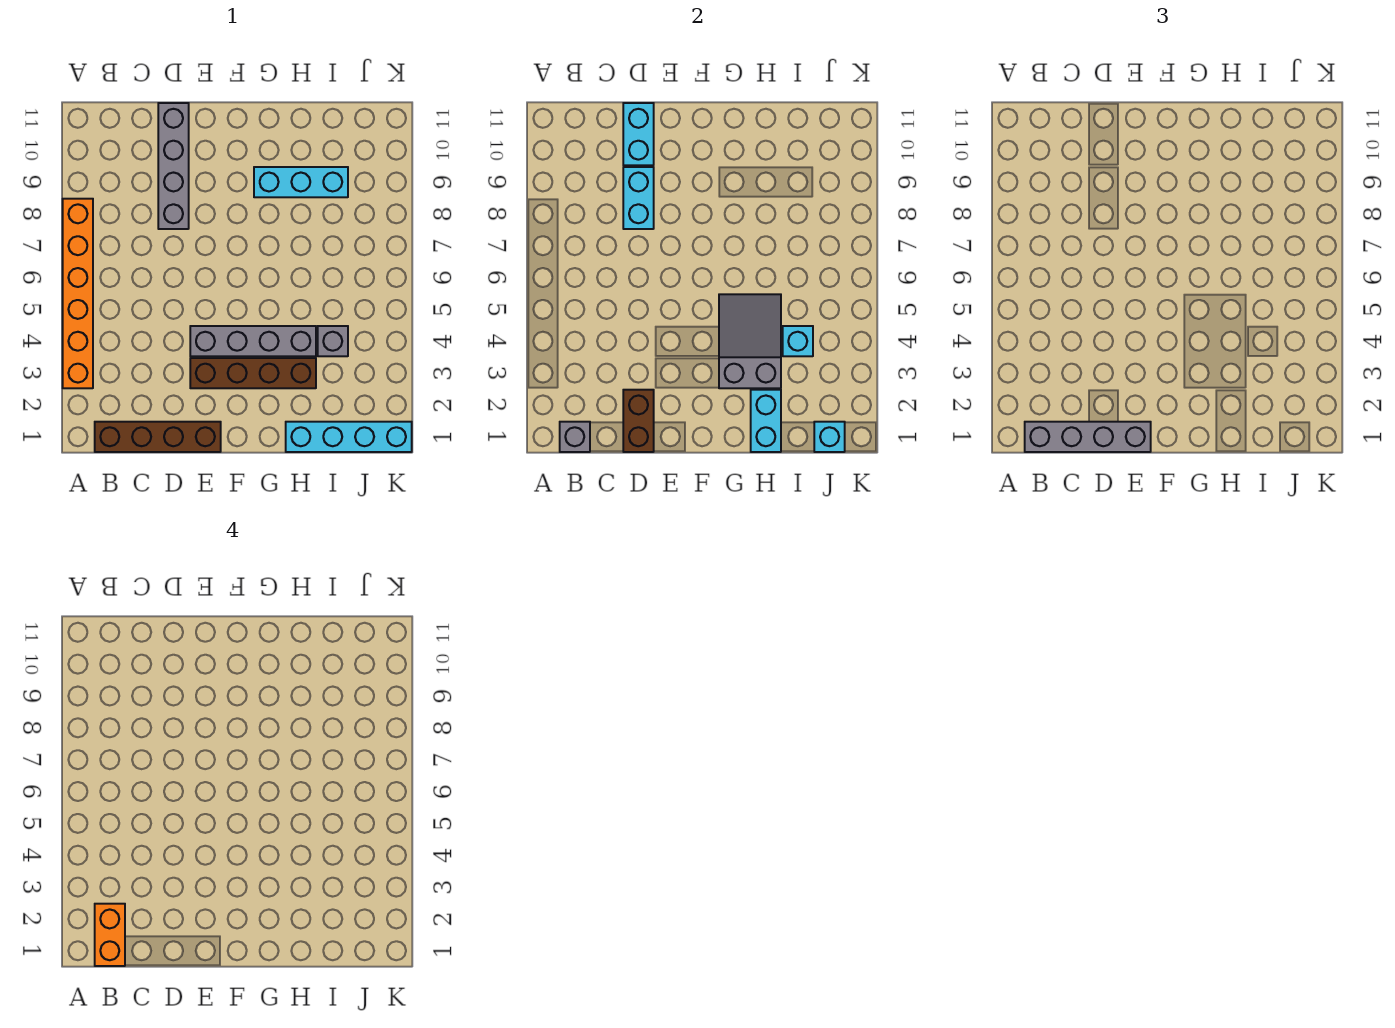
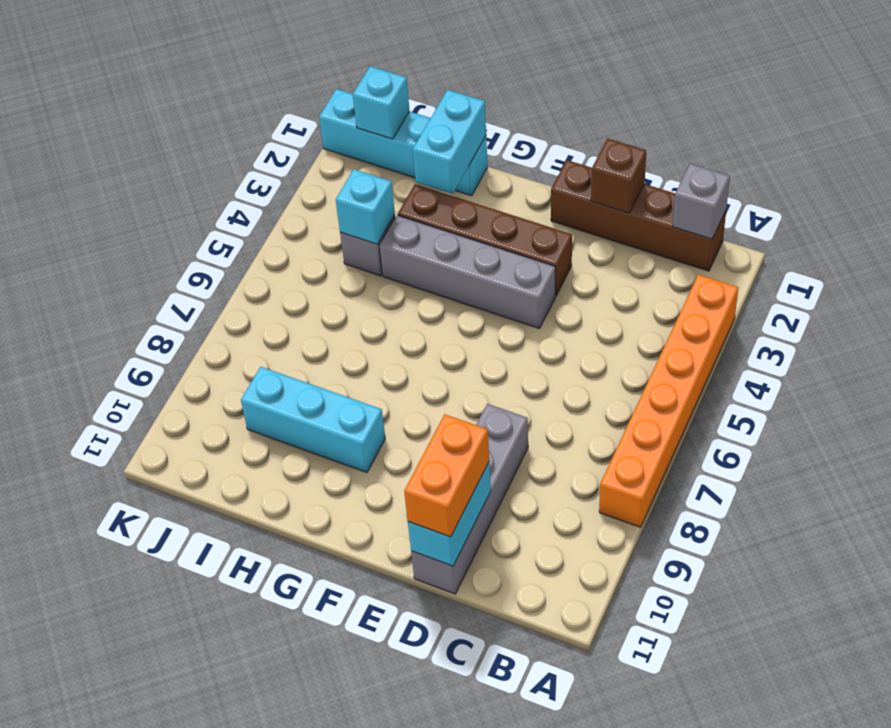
grey brick B1:E1 level 3 -> none
orange brick B1:B2 level 4 -> orange brick D10:D11 level 3
brown brick D1:D2 level 2 -> brown brick D1 level 2
cyan brick D8:D9 level 2 -> none
grey slope G3:H5 level 2 top 3 -> none

